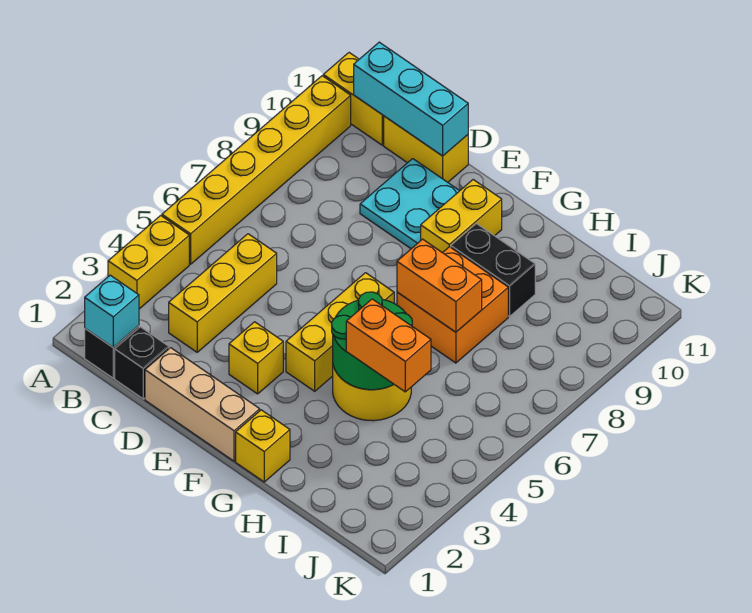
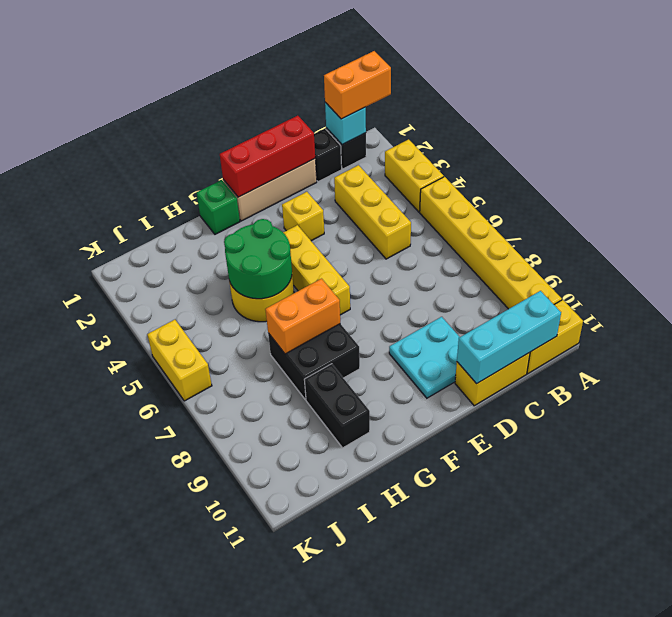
none -> red brick D1:F1 level 2
yellow brick F9:F10 level 1 -> yellow brick K5:K6 level 1
yellow brick G1 level 1 -> green brick G1 level 1
orange brick G7:H8 level 1 -> black brick G7:H8 level 1
black brick G9:H9 level 1 -> black brick H9:H10 level 1
orange brick H4:I4 level 3 -> orange brick A1:B1 level 3

